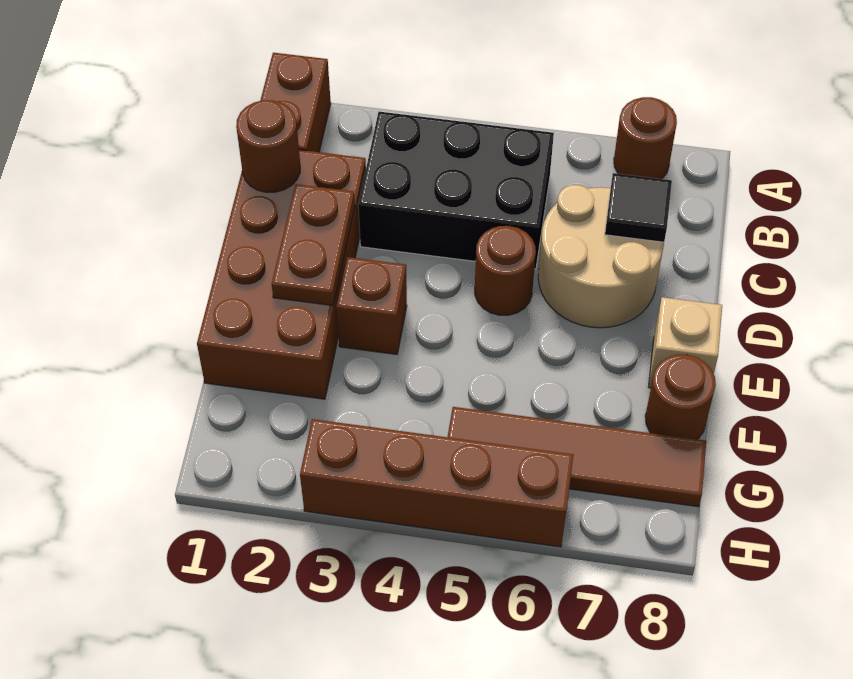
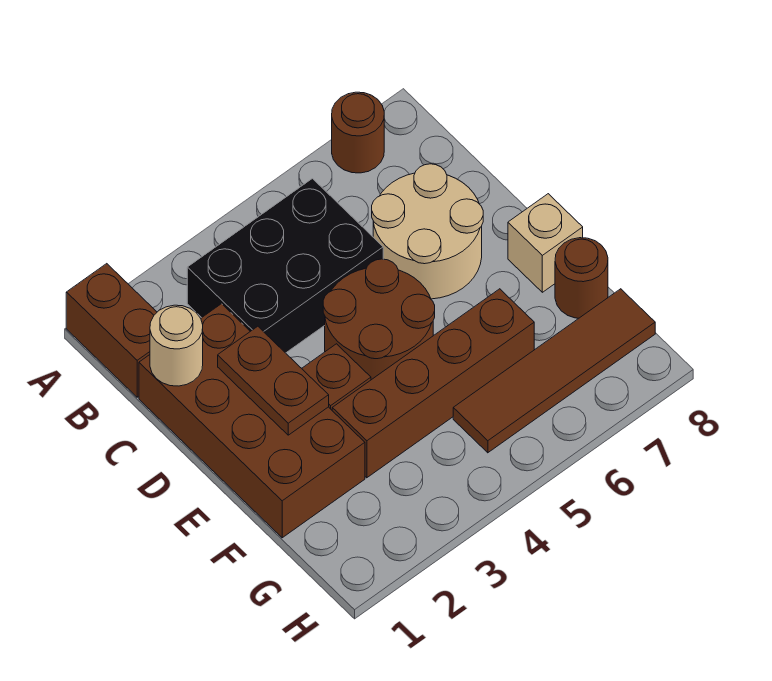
brown round brick C1 level 2 -> tan round brick C1 level 2
black tile C7 level 2 -> none
brown round brick D5 level 1 -> brown round brick D4:E5 level 1
brown brick H3:H6 level 1 -> brown brick F3:F6 level 1

